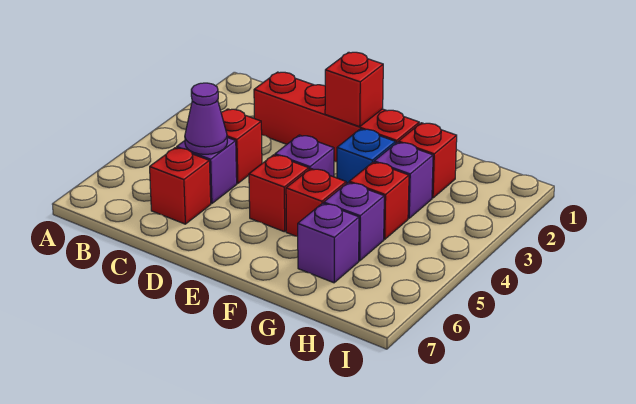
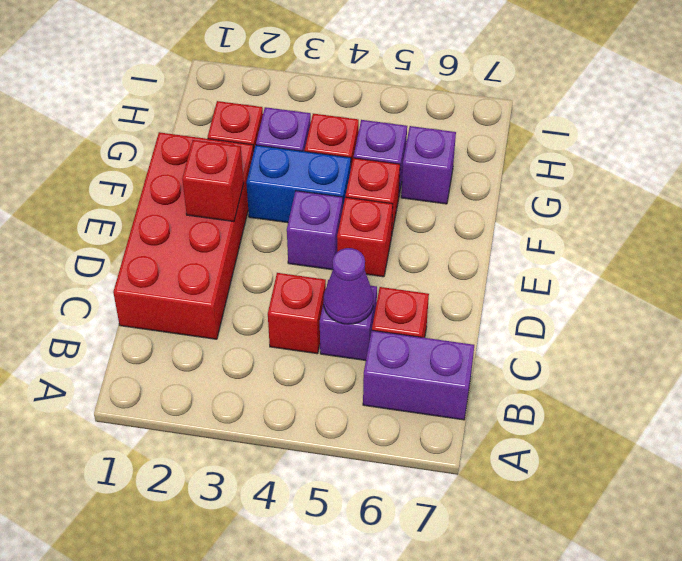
none -> purple brick B6:B7 level 1
red brick C2:F2 level 1 -> red brick C1:F2 level 1
blue brick F3 level 1 -> blue brick F3:F4 level 1

